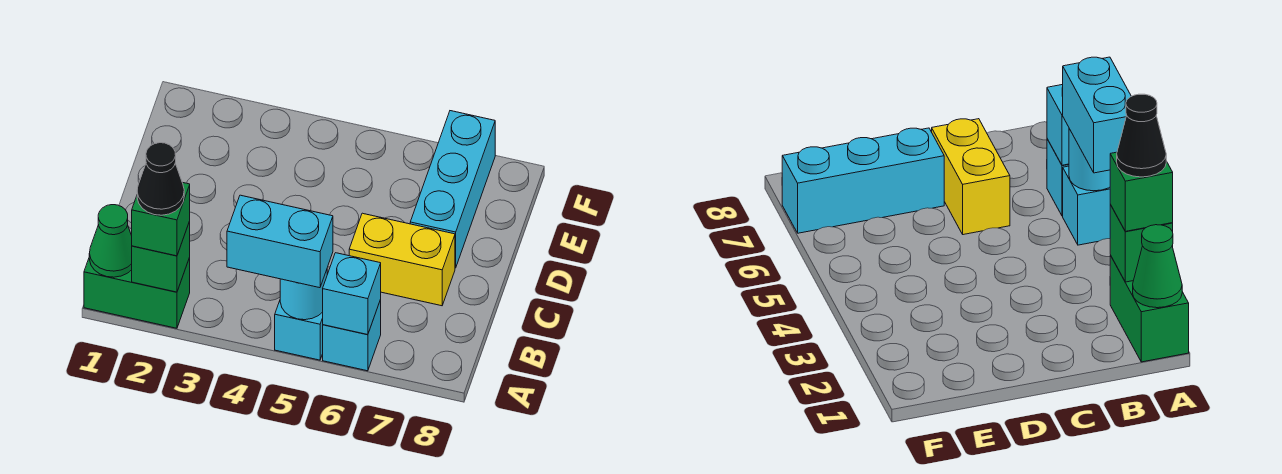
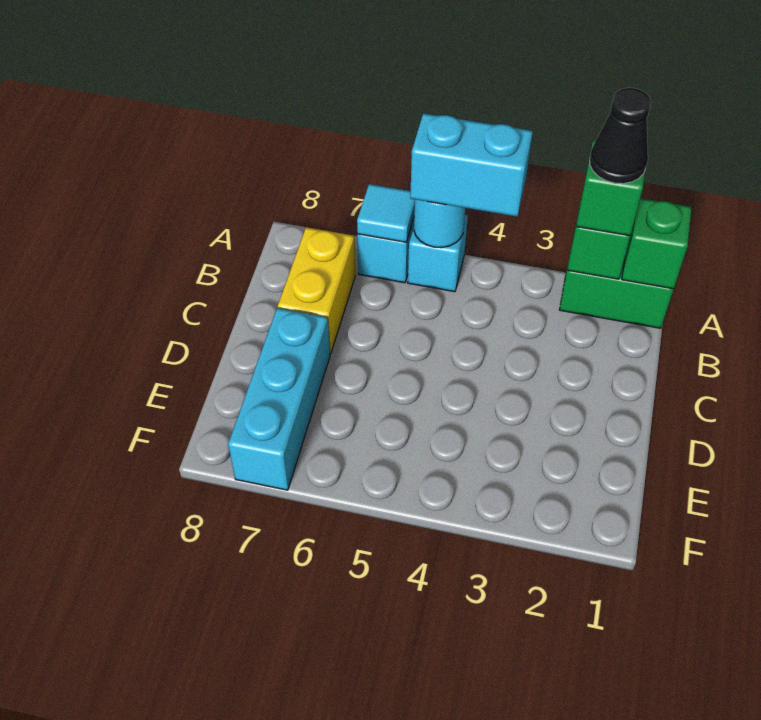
green cone A1 level 2 -> green brick A1 level 2
cyan brick A6 level 2 -> cyan tile A6 level 2
yellow brick C6:C7 level 1 -> yellow brick B7:C7 level 1

